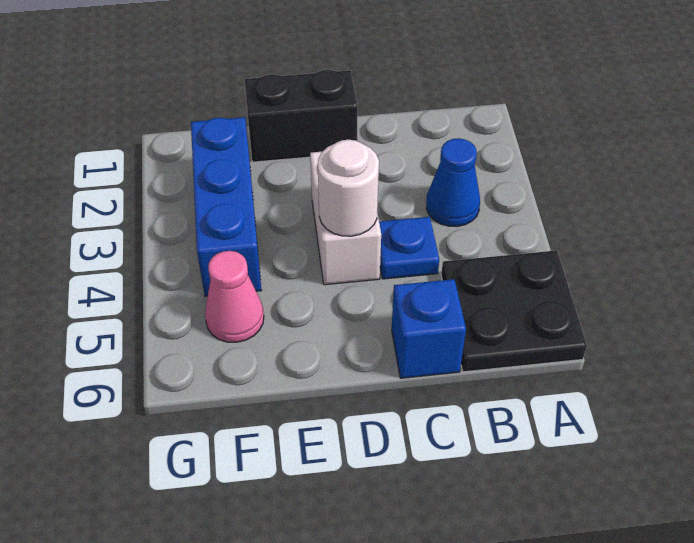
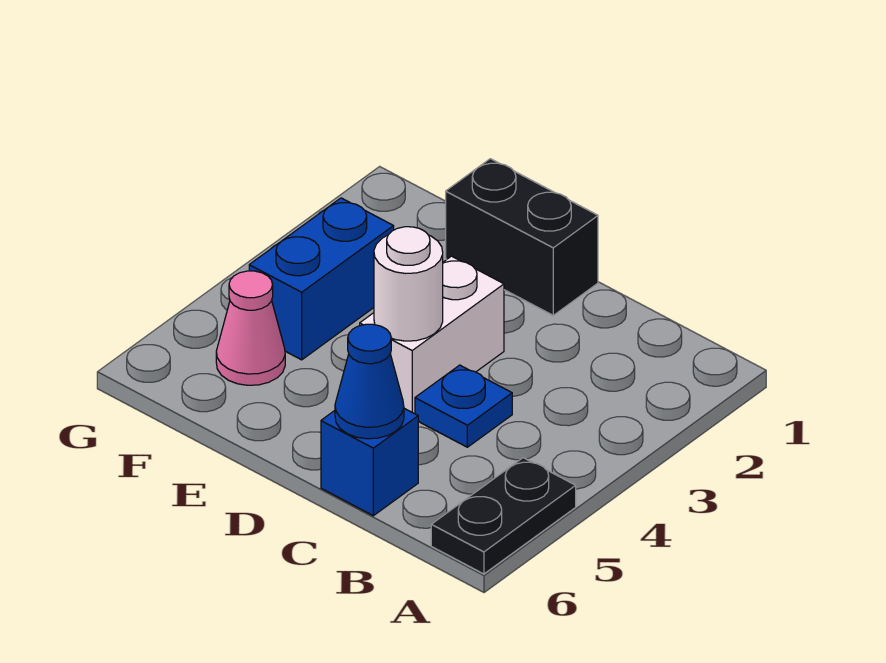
black plate A5:B6 level 1 -> black plate A5:A6 level 1
blue cone B3 level 1 -> blue cone C6 level 2
blue brick F2:F4 level 1 -> blue brick F3:F4 level 1

